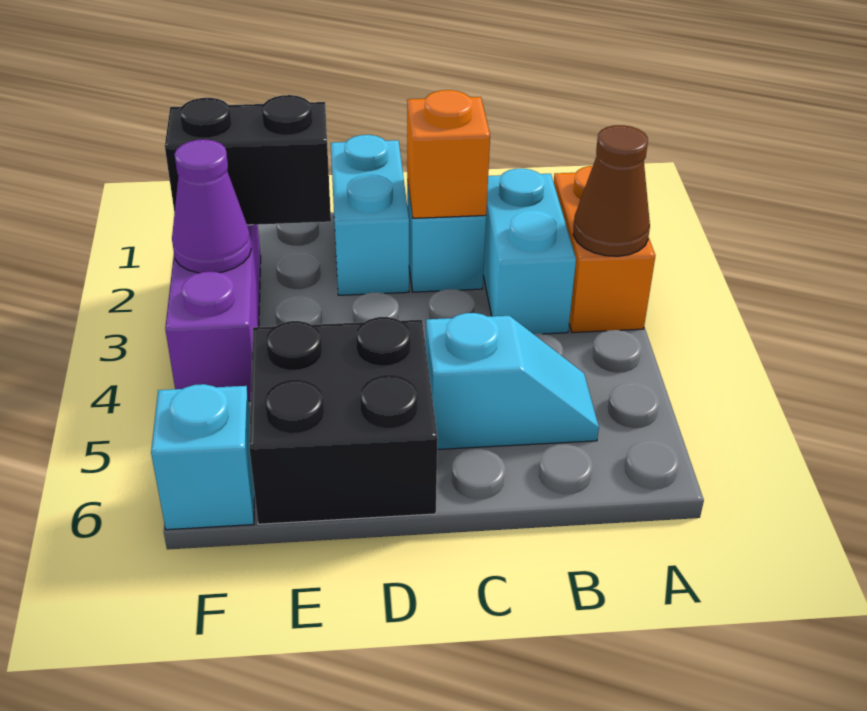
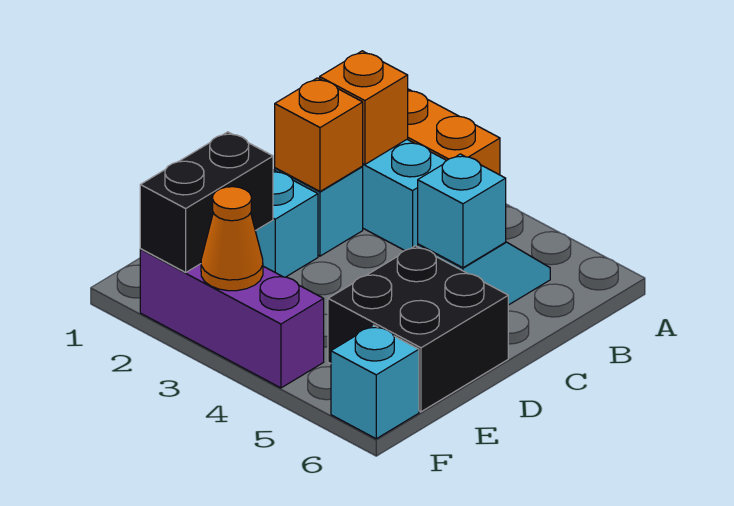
brown cone A3 level 2 -> none
none -> orange brick B2 level 2
none -> cyan brick C5 level 2
purple cone F3 level 2 -> orange cone F3 level 2

